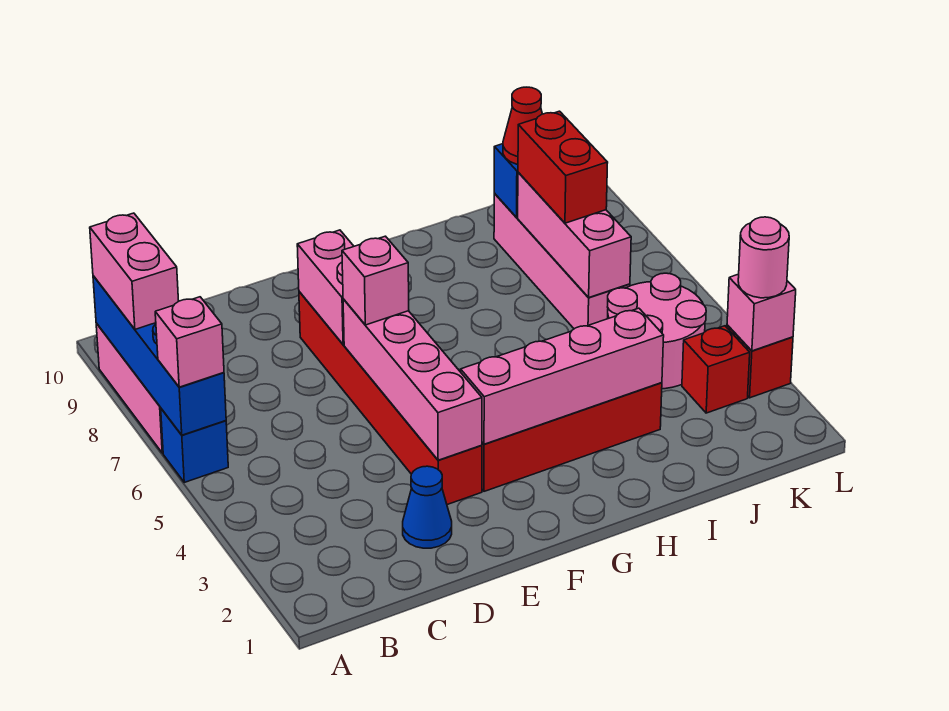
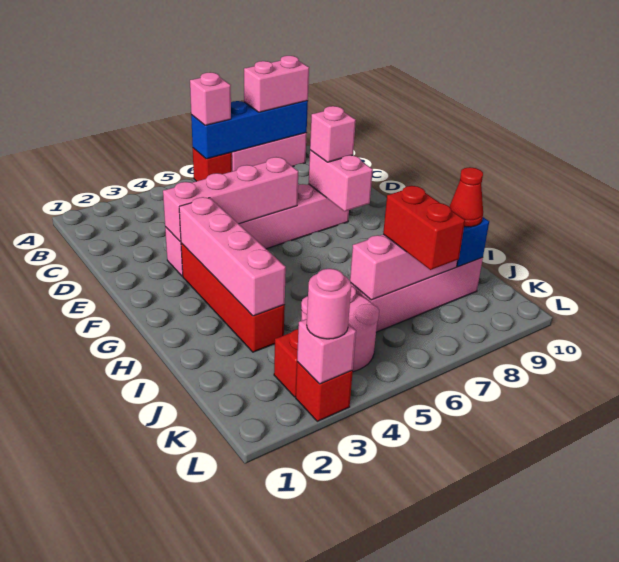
blue brick A6 level 1 -> red brick A6 level 1
blue cone D2 level 1 -> none
red brick E3:E8 level 1 -> pink brick E3:E8 level 1
pink brick E6 level 3 -> pink brick E8 level 3
pink brick E7:E8 level 2 -> pink brick E8:F8 level 2
red brick J7:J8 level 3 -> red brick J7:K7 level 3

